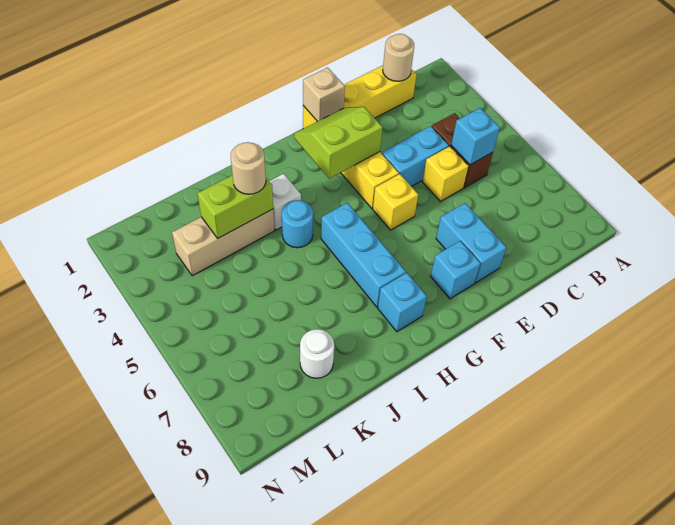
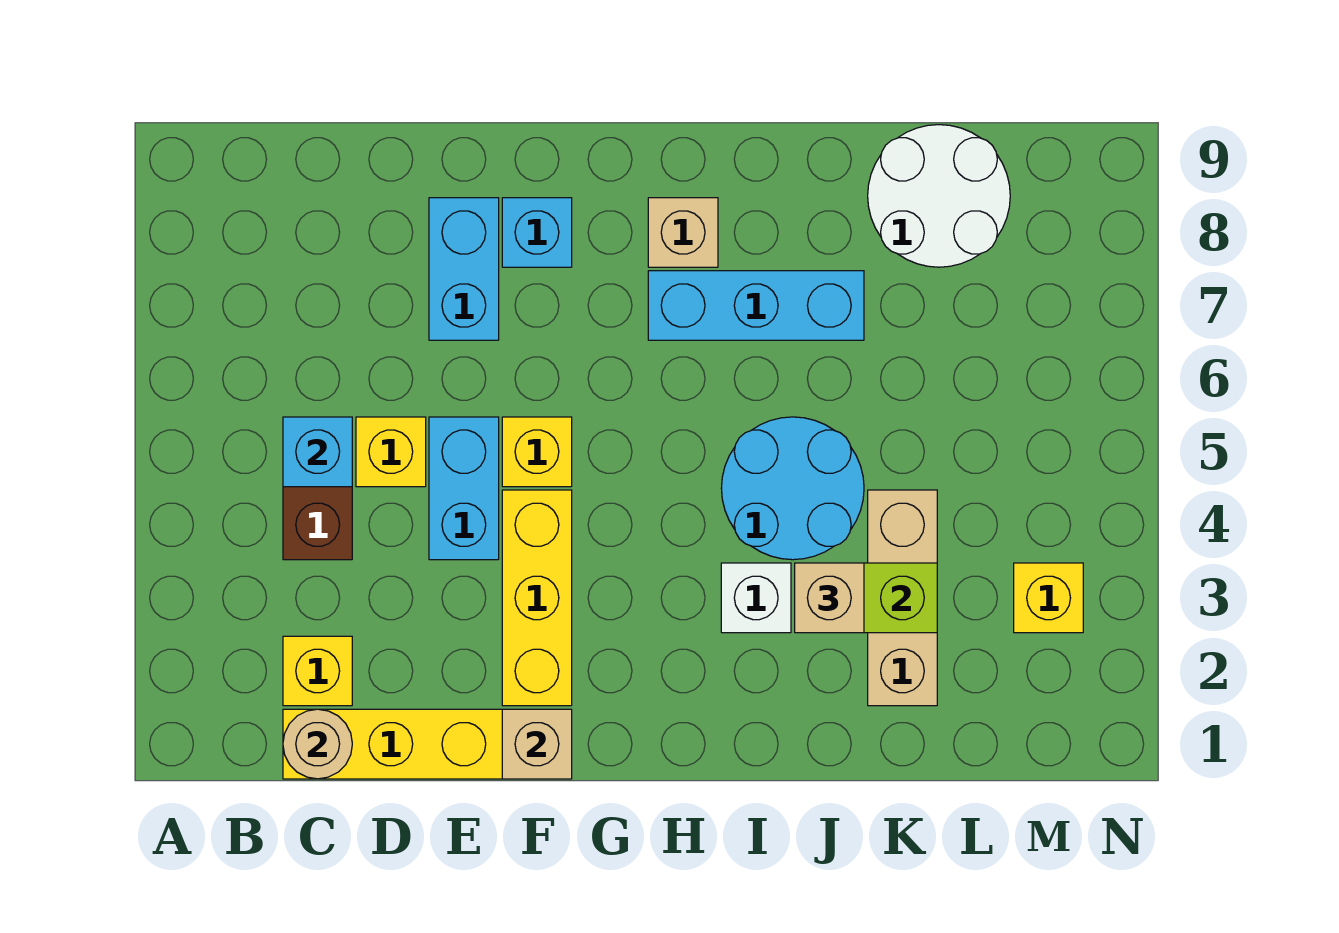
none -> yellow brick C2 level 1
cyan brick D4:E4 level 1 -> cyan brick E4:E5 level 1
lime slope F2:G3 level 2 top 3 -> none
cyan brick H5:H7 level 1 -> cyan brick H7:J7 level 1
cyan brick H8 level 1 -> tan brick H8 level 1
cyan round brick I4 level 1 -> cyan round brick I4:J5 level 1
tan brick J3:L3 level 1 -> tan brick K2:K4 level 1
tan round brick J3 level 3 -> tan brick J3 level 3
white round brick K8 level 1 -> white round brick K8:L9 level 1
none -> yellow brick M3 level 1

